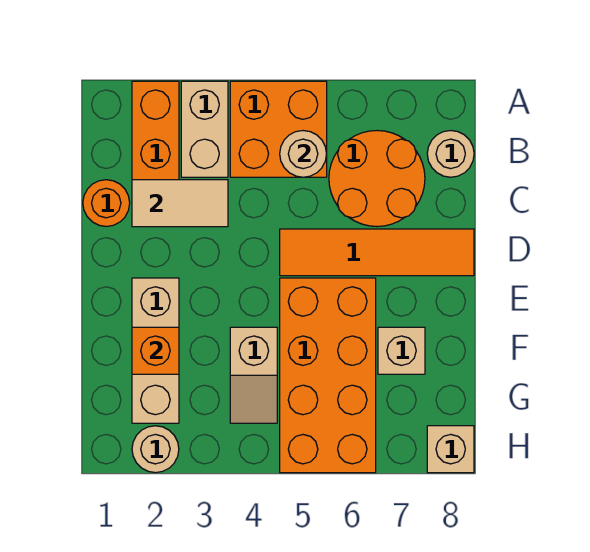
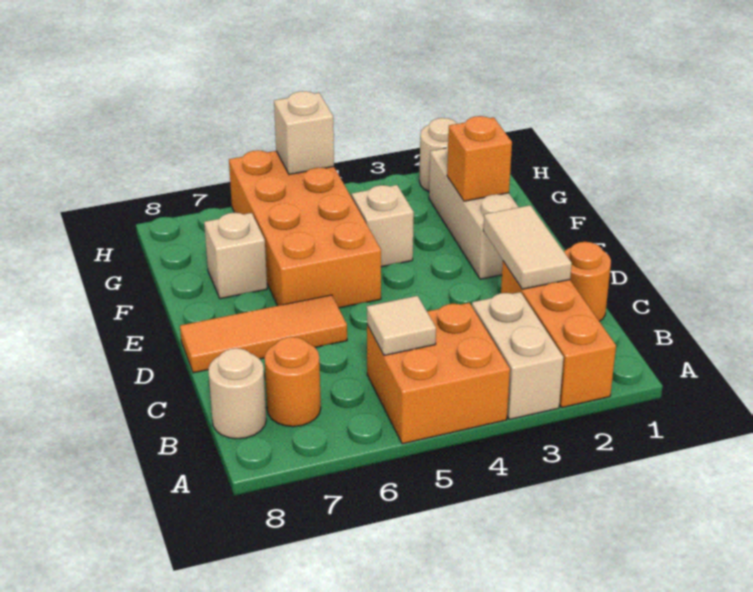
tan round brick B5 level 2 -> tan tile B5 level 2
orange round brick B6:C7 level 1 -> orange round brick B7 level 1
tan tile C2:C3 level 2 -> tan tile C2:D2 level 2
orange tile D5:D8 level 1 -> orange tile D6:D8 level 1
tan brick H8 level 1 -> tan brick H5 level 2

